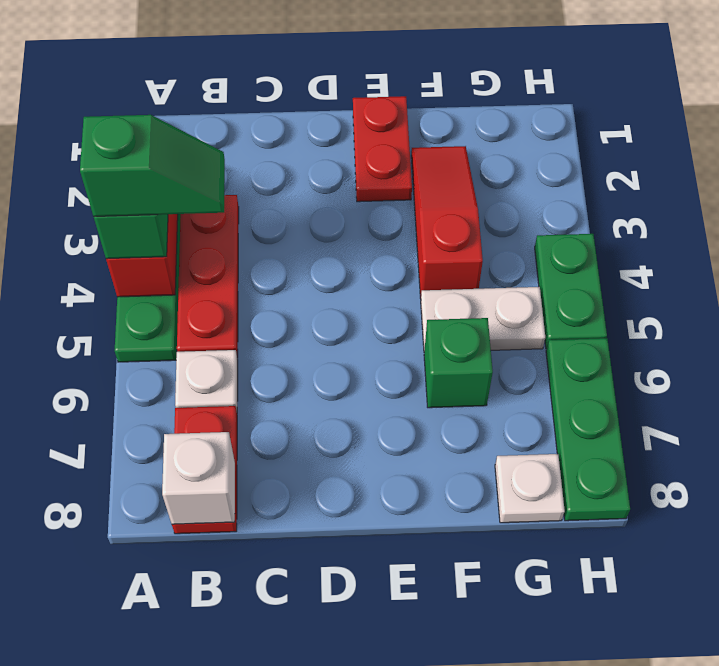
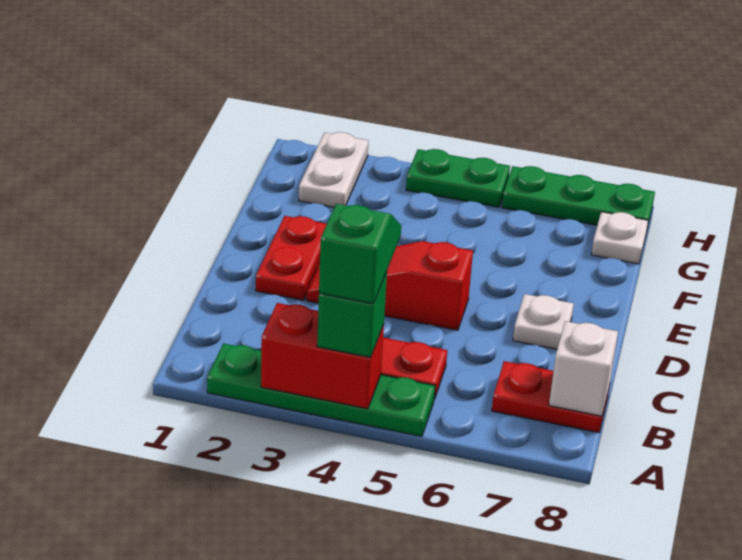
white plate B6 level 1 -> white plate D7 level 1
red plate E1:E2 level 1 -> red plate D2:E2 level 1
red slope F2:F4 level 1 top 4 -> red slope D3:D5 level 1 top 5
white plate F5:G5 level 1 -> white plate G2:H2 level 1
green brick F6 level 1 -> none

